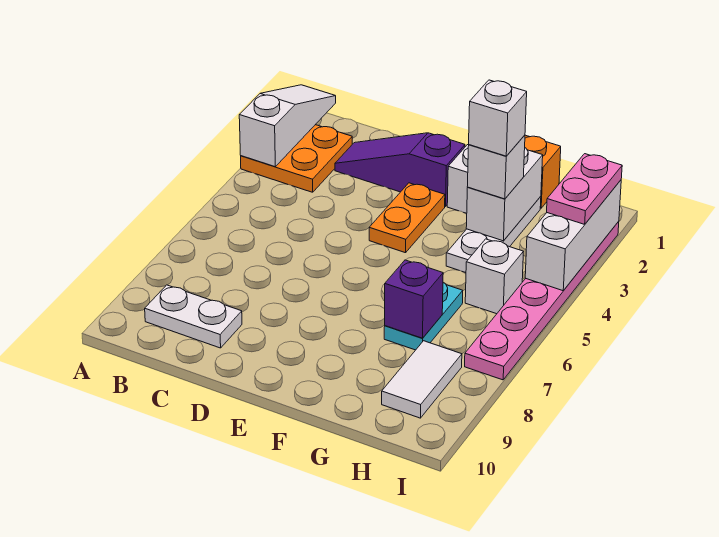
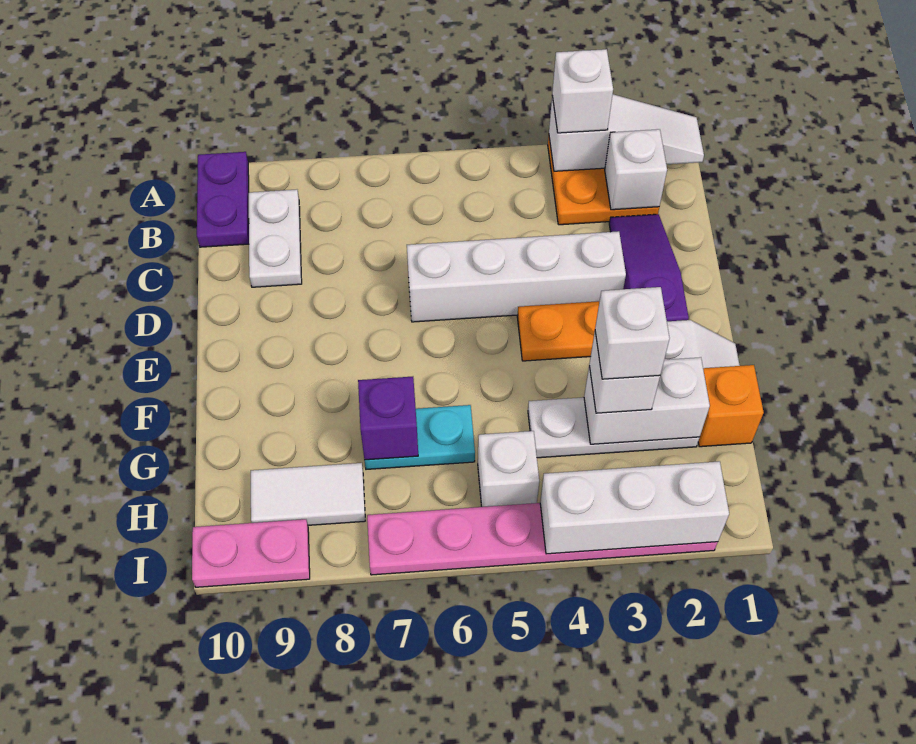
none -> white brick A3 level 3
none -> purple plate A10:B10 level 1
none -> white brick B2 level 2
none -> white brick D3:D6 level 1
pink plate I2:I3 level 3 -> pink plate I9:I10 level 1

